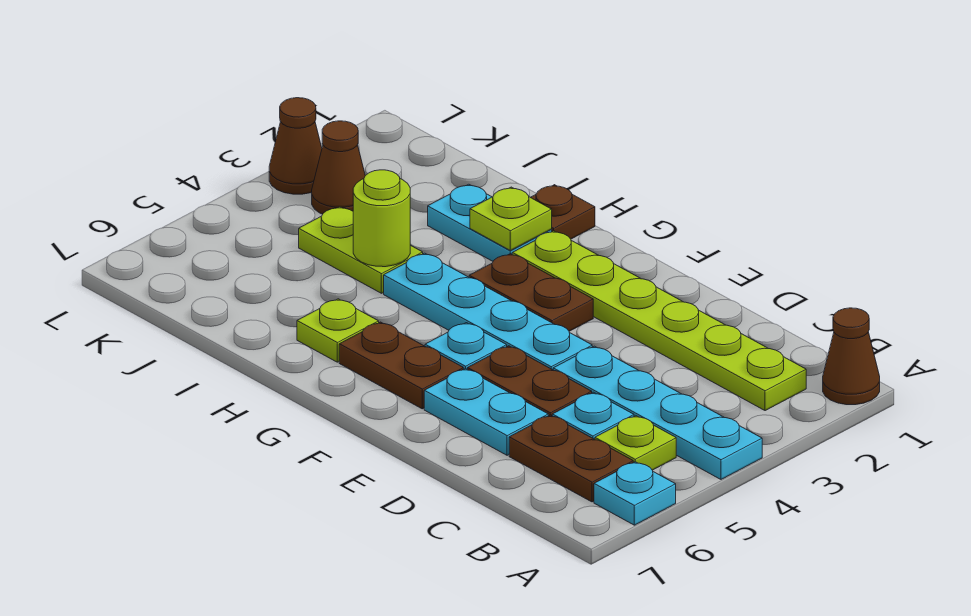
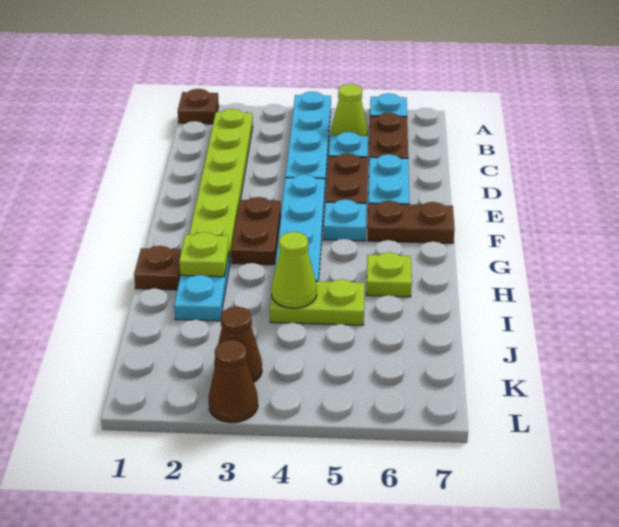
brown cone A1 level 1 -> brown plate A1 level 1
lime plate B5 level 1 -> lime cone B5 level 1
brown plate F6:G6 level 1 -> brown plate F6:F7 level 1
lime plate I4:J4 level 1 -> lime plate I4:I5 level 1
lime round brick I4 level 2 -> lime cone I4 level 2

